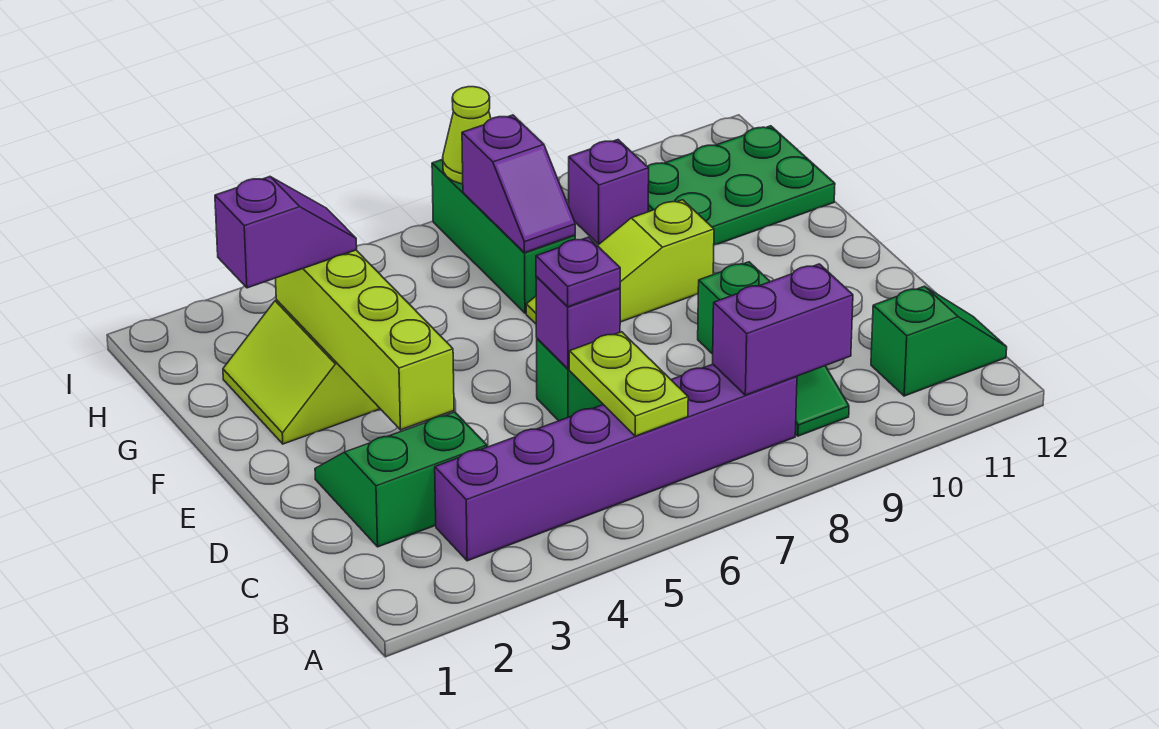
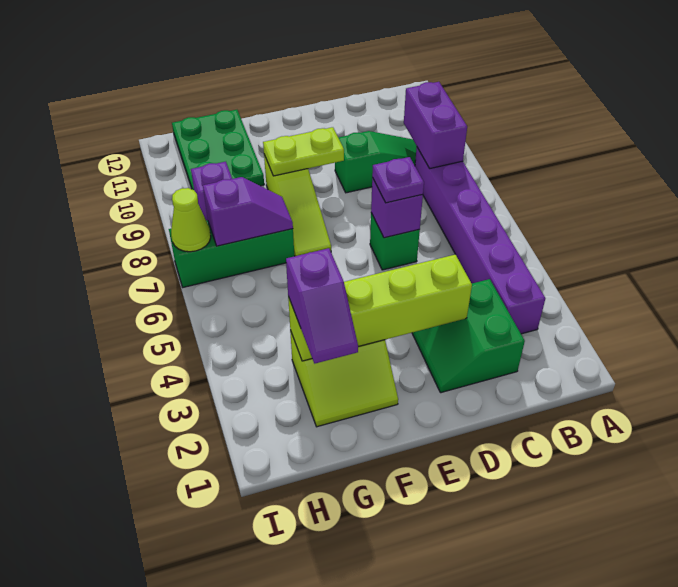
lime plate B6:C6 level 2 -> lime plate E9:F9 level 2
green slope B11:B12 level 1 top 11 -> none
purple slope G2:G3 level 3 top 2 -> purple slope G2:G3 level 3 top 3

